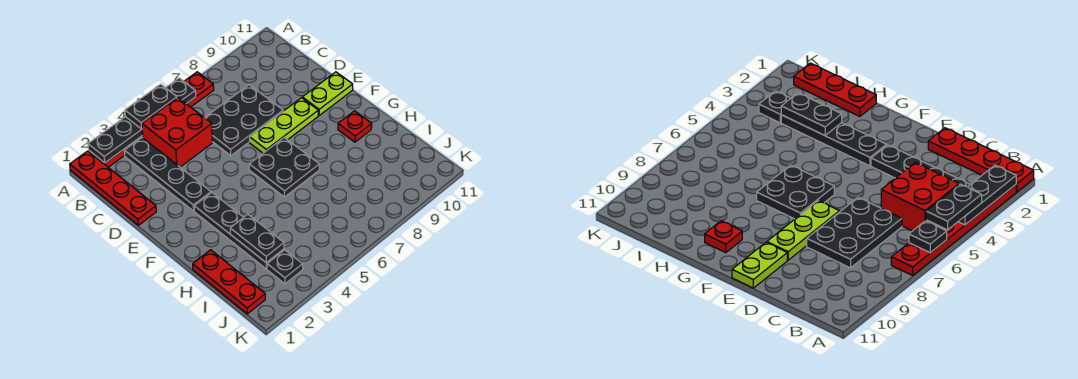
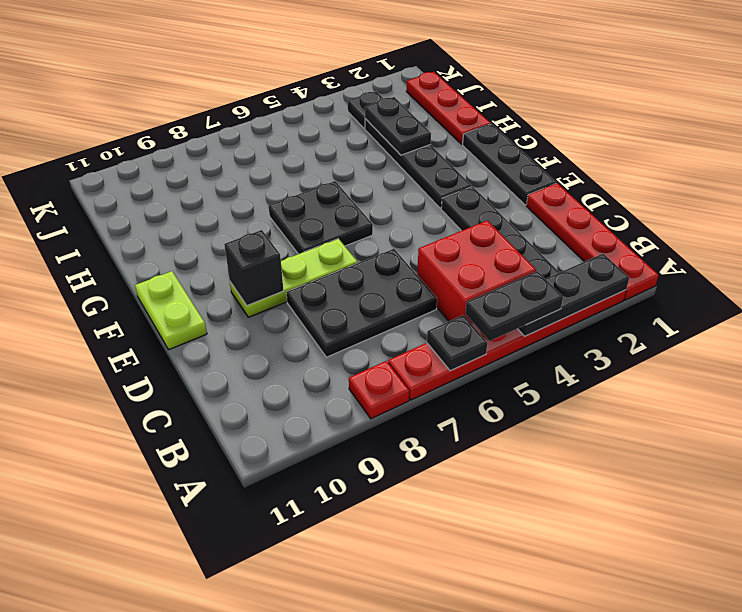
none -> black plate E1:G1 level 1
none -> black brick E9 level 2
lime plate E10:E11 level 1 -> lime plate E11:F11 level 1
red plate G10 level 1 -> red plate A8 level 1

